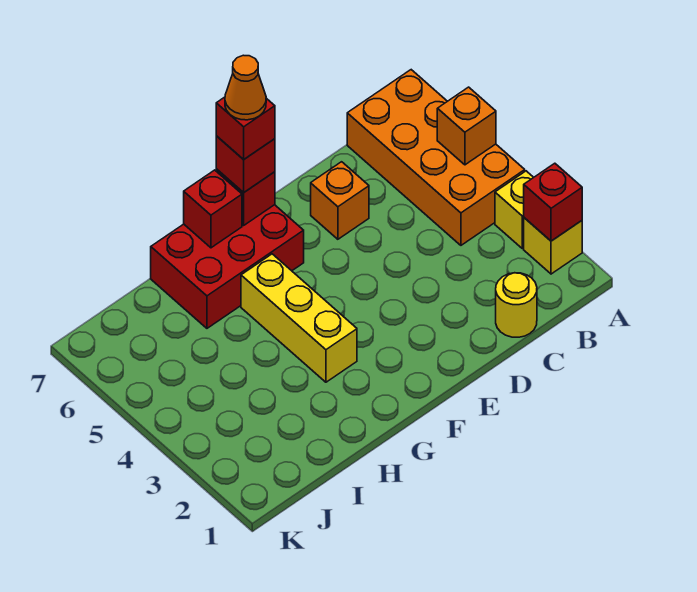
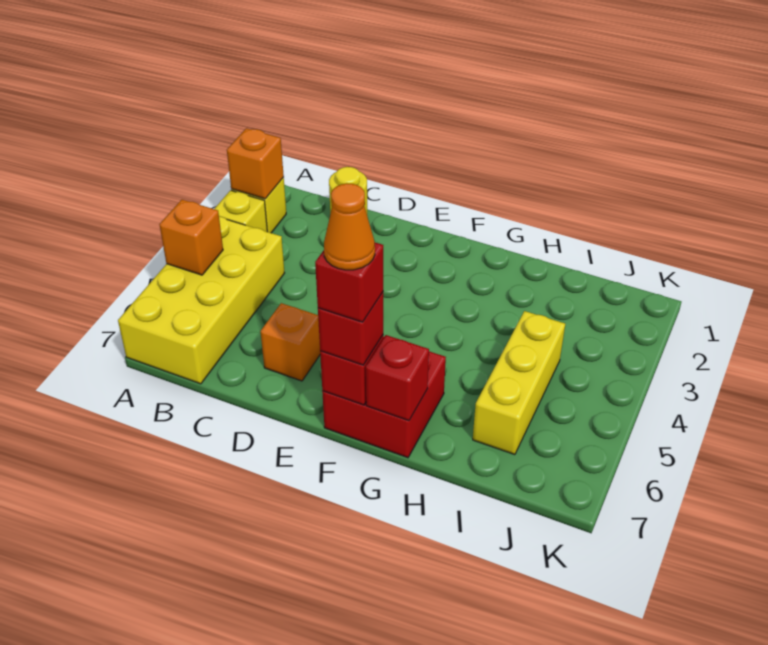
red brick A2 level 2 -> orange brick A2 level 2
orange brick A4:B7 level 1 -> yellow brick A4:B7 level 1
red brick F6:H7 level 1 -> red brick F6:G7 level 1
yellow brick G3:G5 level 1 -> yellow brick I4:I6 level 1

